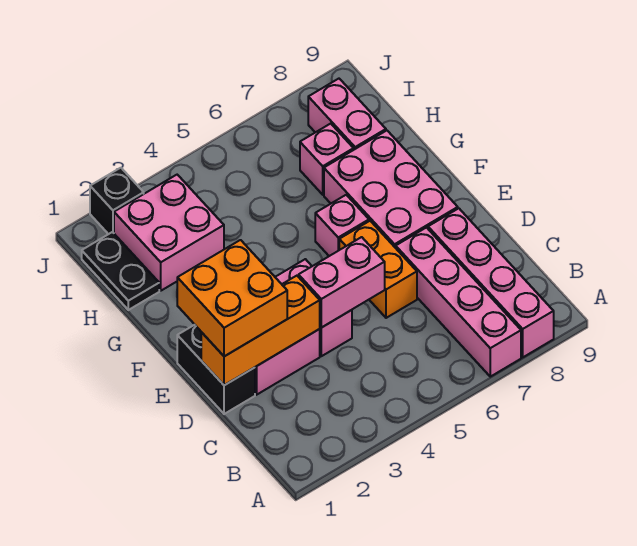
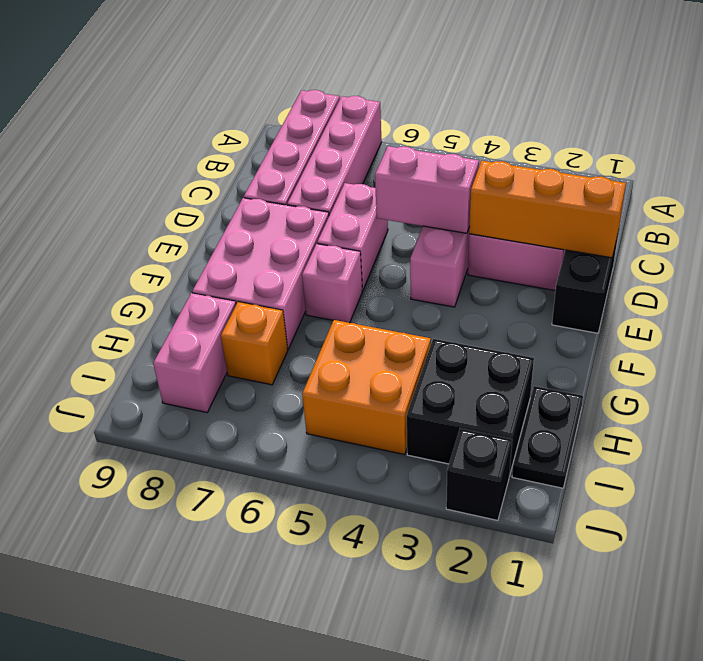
orange brick D1:E2 level 3 -> orange brick H4:I5 level 1
orange brick D6:E6 level 1 -> pink brick D6:E6 level 1
pink brick H2:I3 level 1 -> black brick H2:I3 level 1
pink brick H7 level 1 -> orange brick H7 level 1

